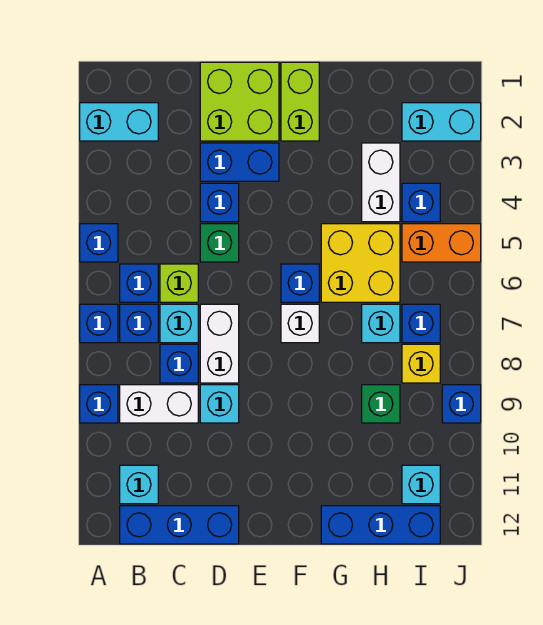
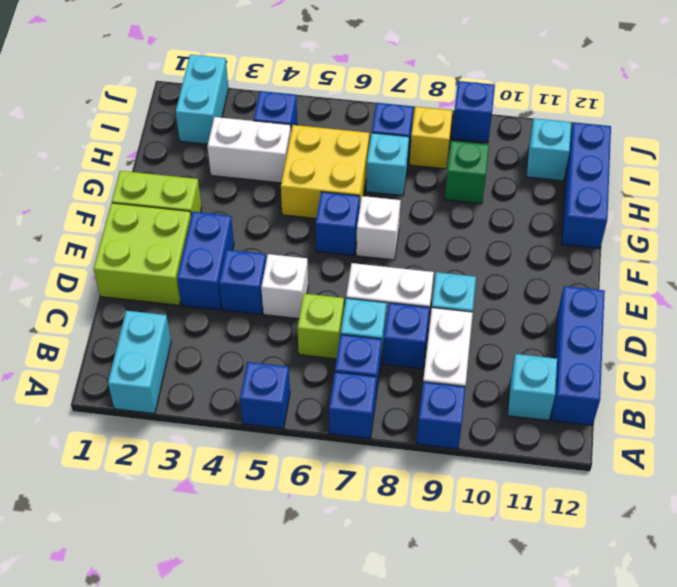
blue brick B6 level 1 -> none
green brick D5 level 1 -> white brick D5 level 1
orange brick I5:J5 level 1 -> none

